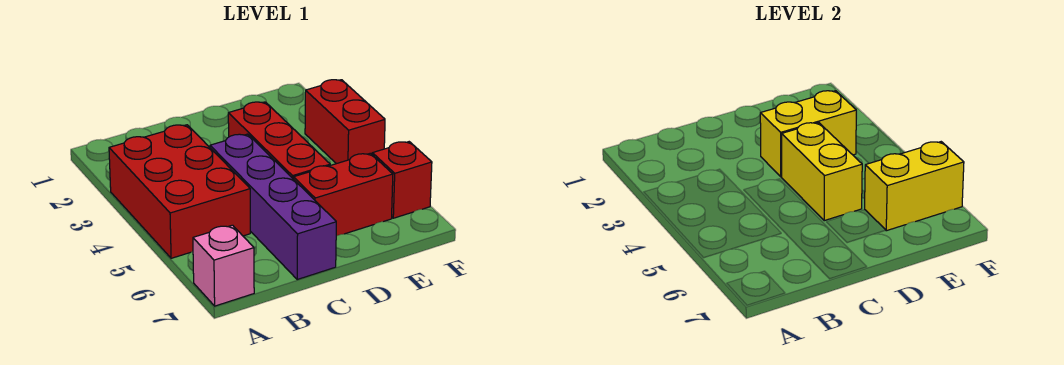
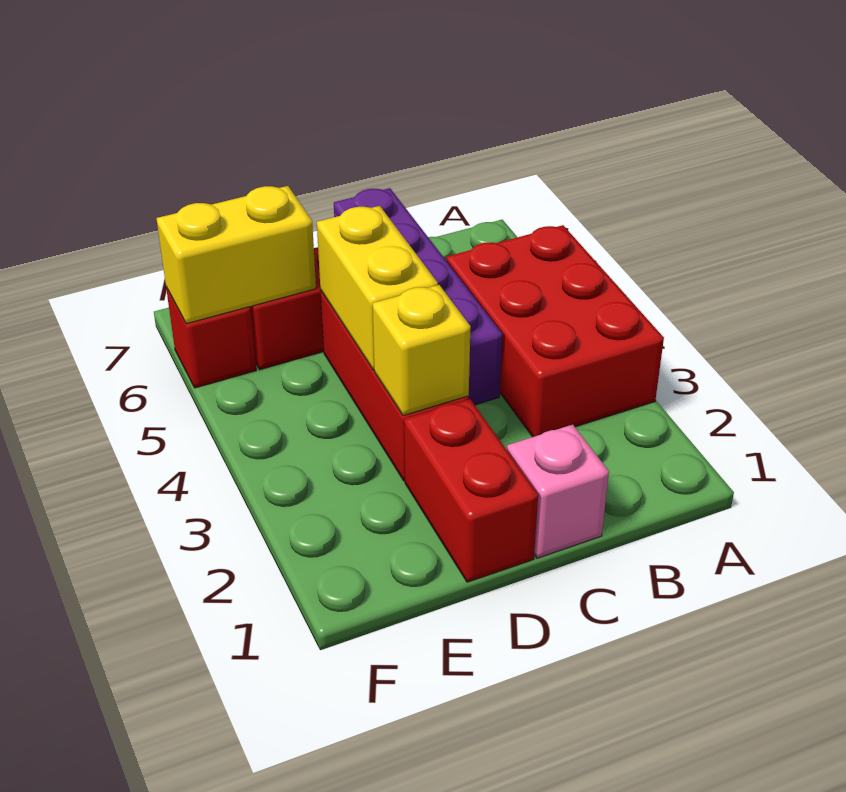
pink brick A7 level 1 -> pink brick C1 level 1
yellow brick D3:E3 level 2 -> yellow brick D3 level 2
red brick F3:F4 level 1 -> red brick D1:D2 level 1

